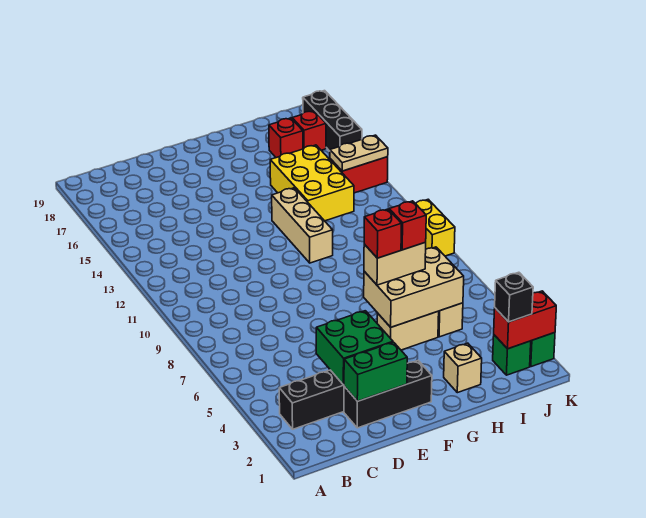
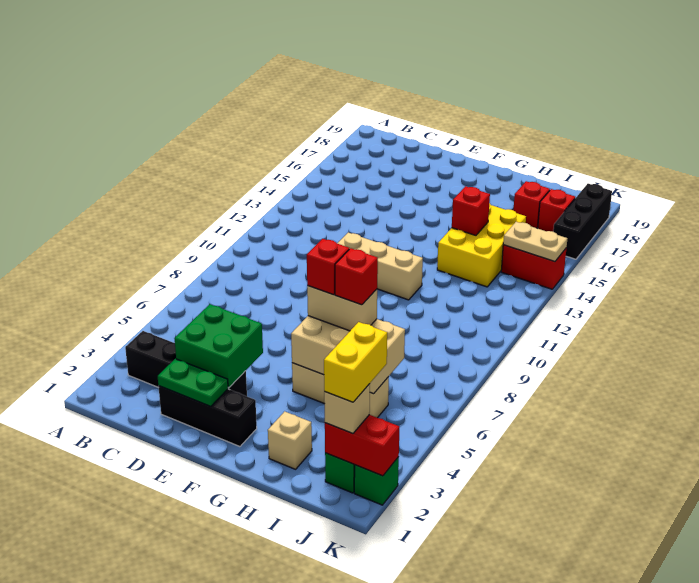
green brick D2:E2 level 2 -> green plate D2:E2 level 2
tan brick G11:G13 level 1 -> tan brick E11:G11 level 1
none -> red brick H14 level 2
black brick J2 level 3 -> tan brick J2 level 3
yellow brick K9:K10 level 1 -> yellow brick J2:J3 level 4

